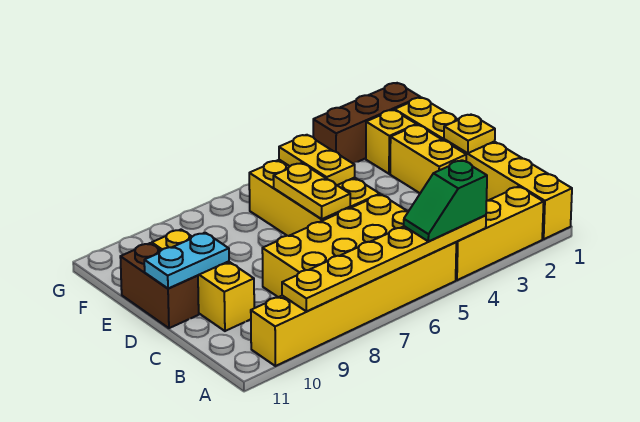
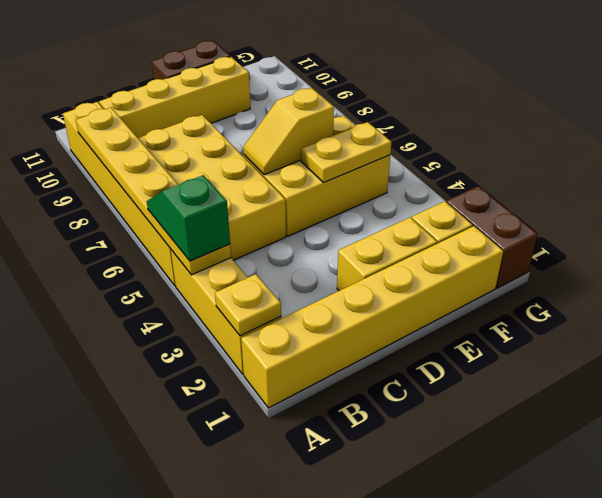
yellow brick C10:E10 level 1 -> yellow brick B10:E10 level 1
yellow plate D1 level 2 -> yellow plate A2 level 2
yellow plate D6:E6 level 2 -> yellow slope D6:E6 level 2 top E
cyan plate D10:D11 level 2 -> none
brown brick G1:G3 level 1 -> brown brick G1:G2 level 1

